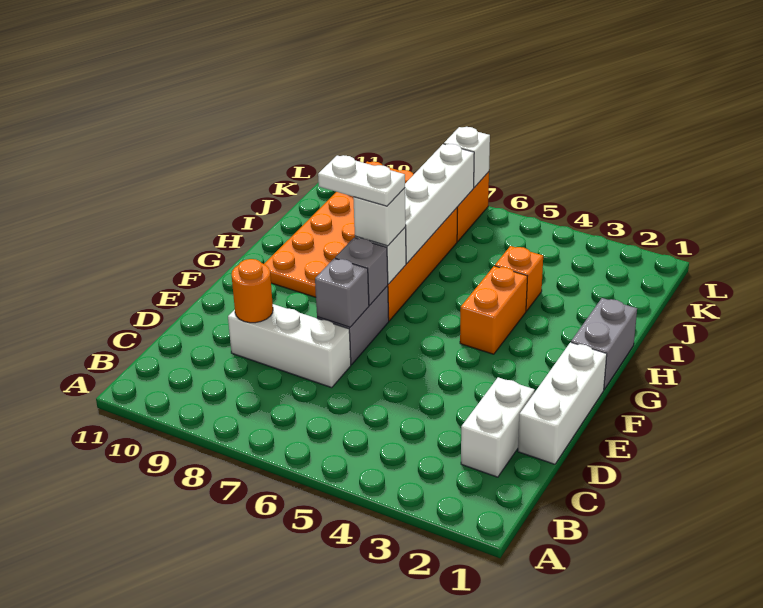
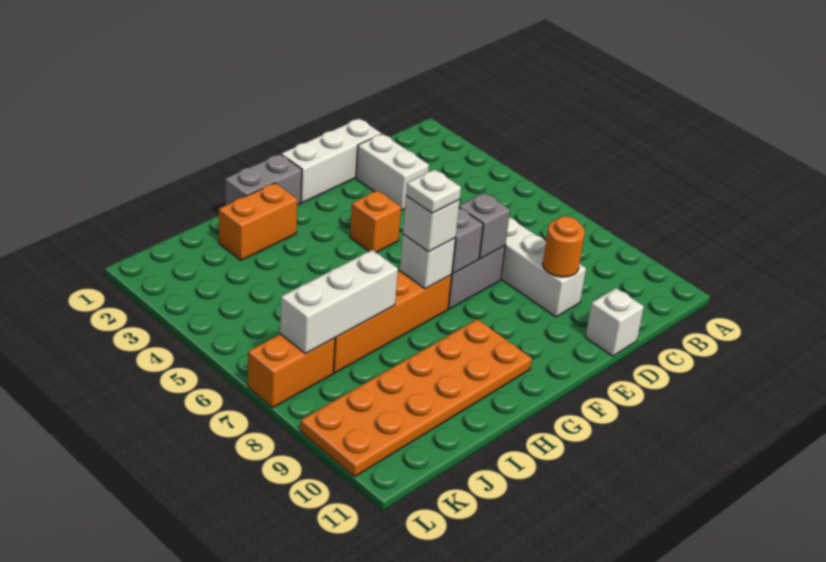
white brick C2:D2 level 1 -> white brick D2:D3 level 1
orange brick G4:H4 level 1 -> orange brick H2:I2 level 1
white plate G7:G8 level 4 -> white plate G7 level 4
white brick H7:K7 level 2 -> white brick I7:K7 level 2
orange brick I4 level 1 -> orange brick F4 level 1
white brick L7 level 2 -> white brick D11 level 1

